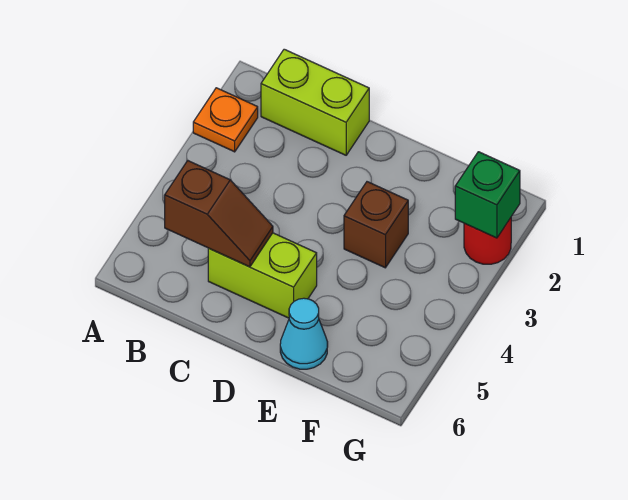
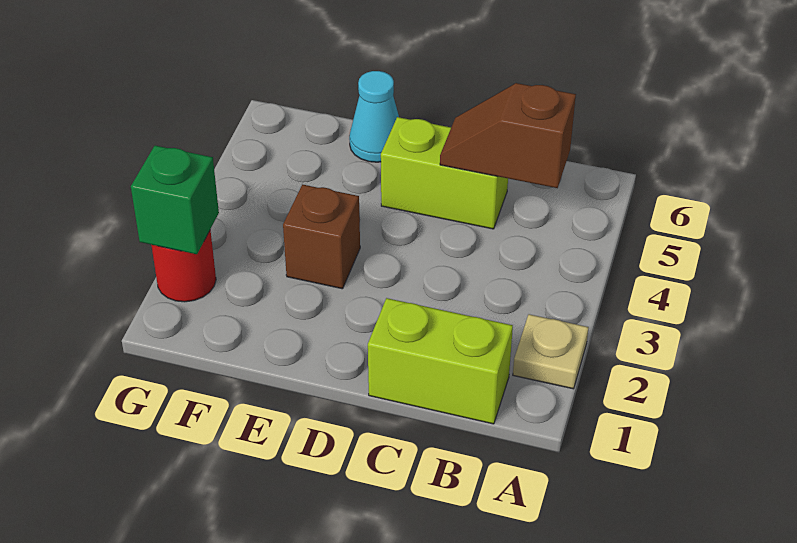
orange plate A2 level 1 -> tan plate A2 level 1

